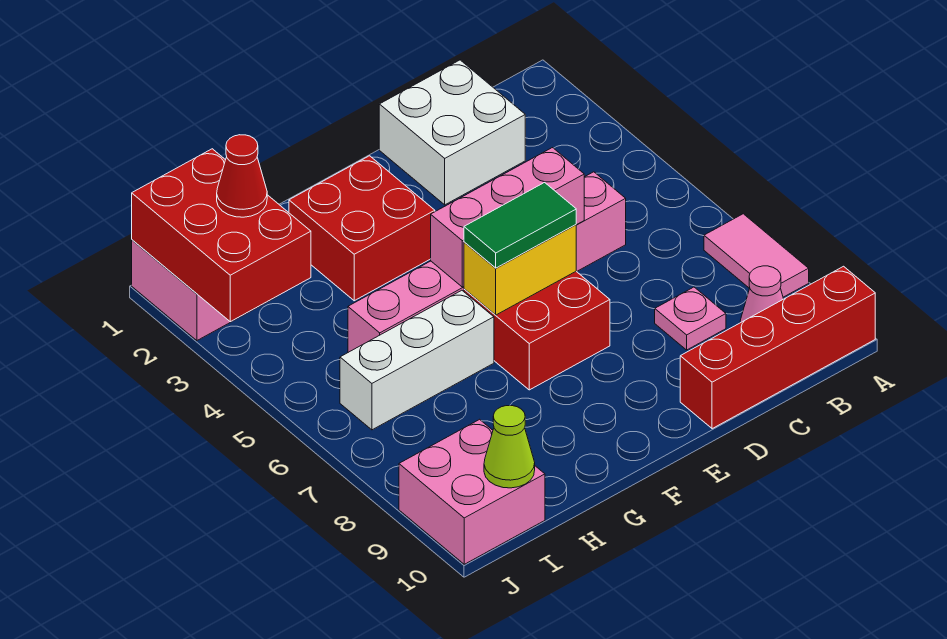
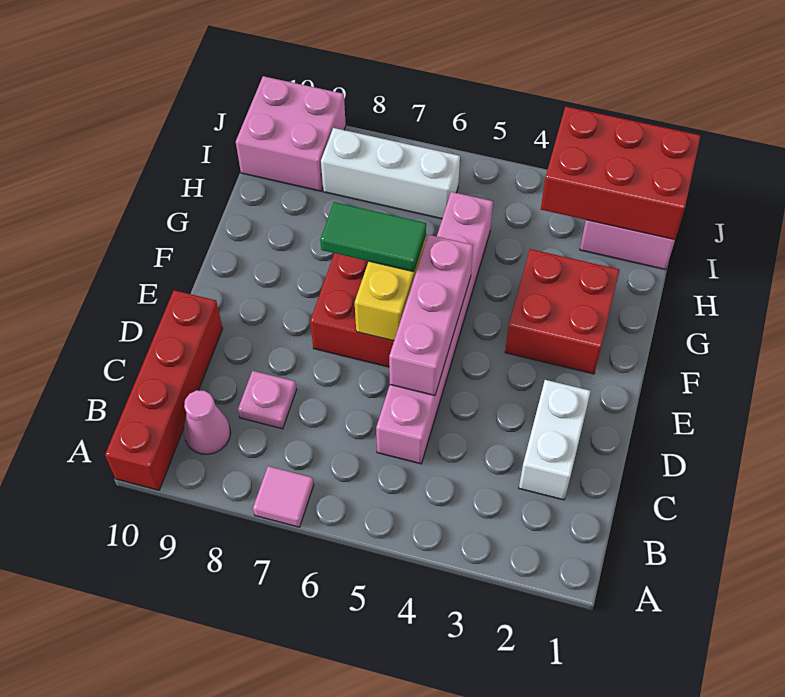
pink tile A7:A8 level 1 -> pink tile A7 level 1
white brick C1:D2 level 1 -> white brick C2:D2 level 1
green tile E6:F6 level 3 -> green tile F6:F7 level 3
white brick G6:I6 level 1 -> white brick I6:I8 level 1
red cone I2 level 3 -> none
lime cone I10 level 2 -> none

